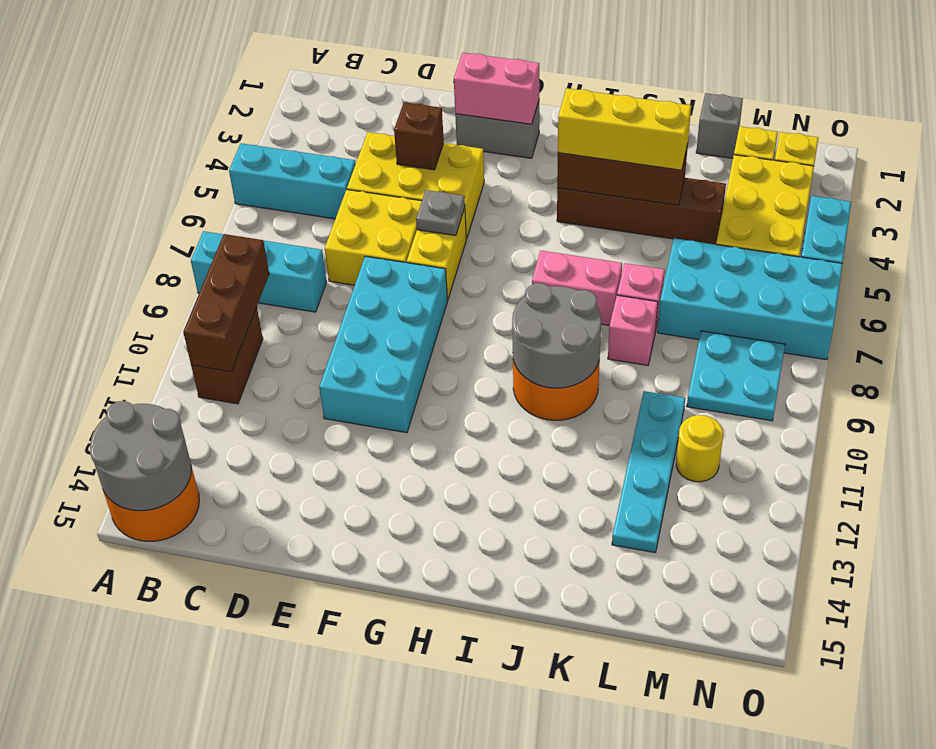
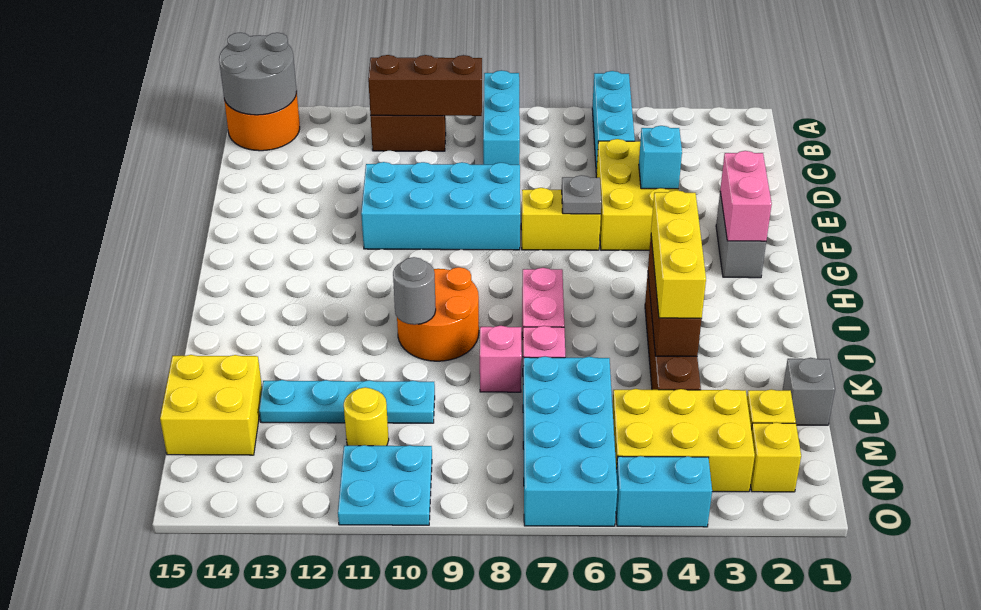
yellow brick D6:E7 level 1 -> yellow brick L14:M15 level 1
brown brick E4 level 2 -> cyan brick E4 level 2
grey round brick I9:J10 level 2 -> grey round brick J10 level 2
cyan plate M8:N9 level 1 -> cyan plate N10:O11 level 1

